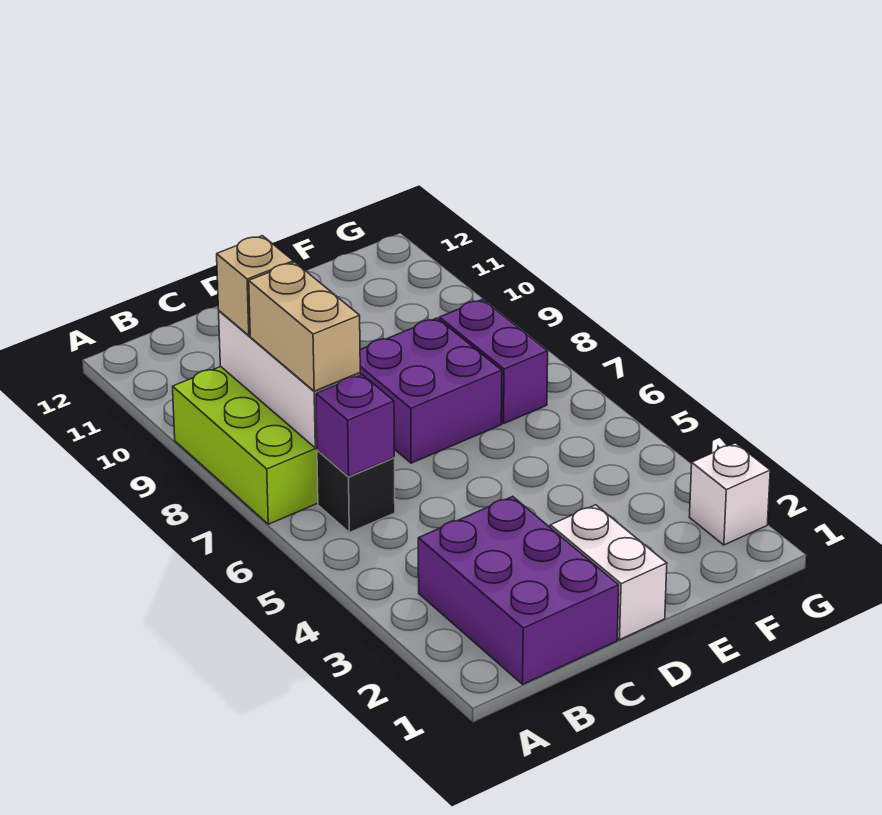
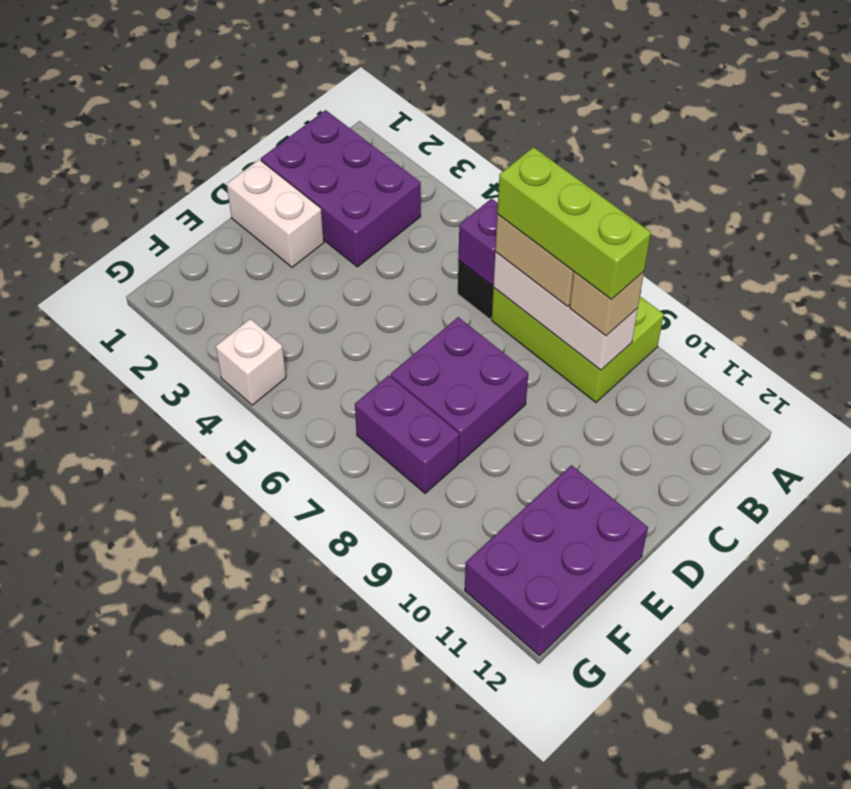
none -> lime brick B7:B9 level 4
none -> purple brick E11:G12 level 1
white brick G2 level 1 -> white brick G4 level 1

